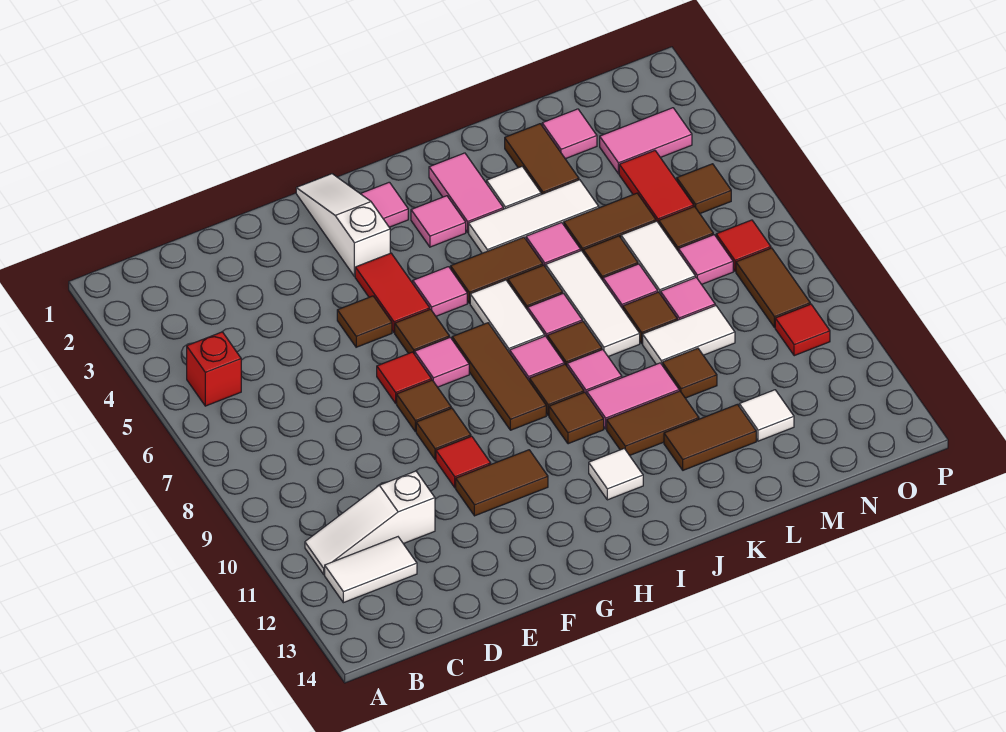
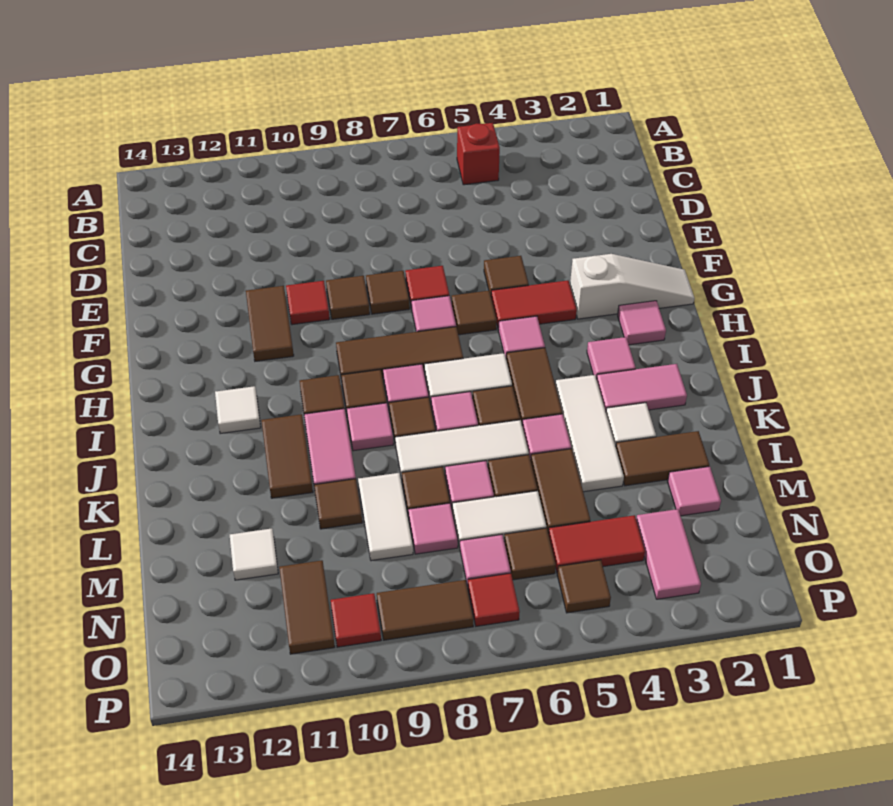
white slope B11:D11 level 1 top D -> none
white tile B12:C12 level 1 -> none
brown tile K12:L12 level 1 -> brown tile N11:O11 level 1

